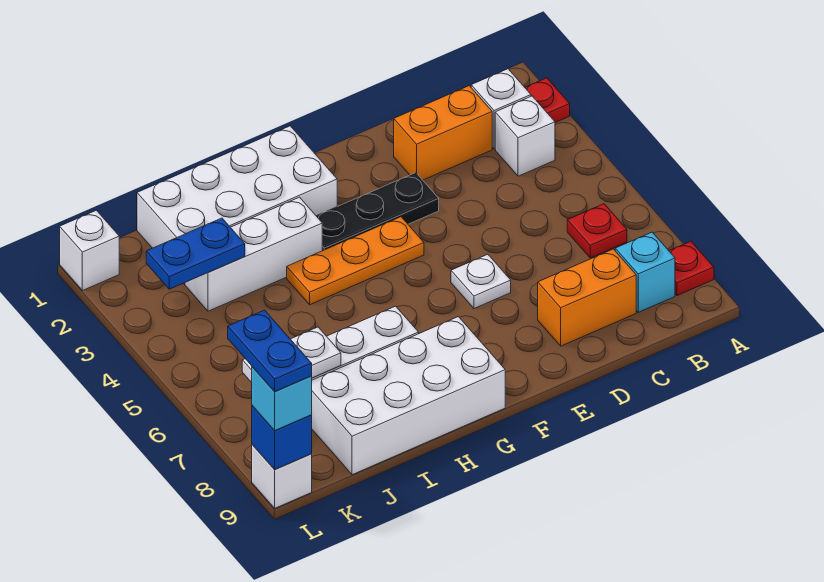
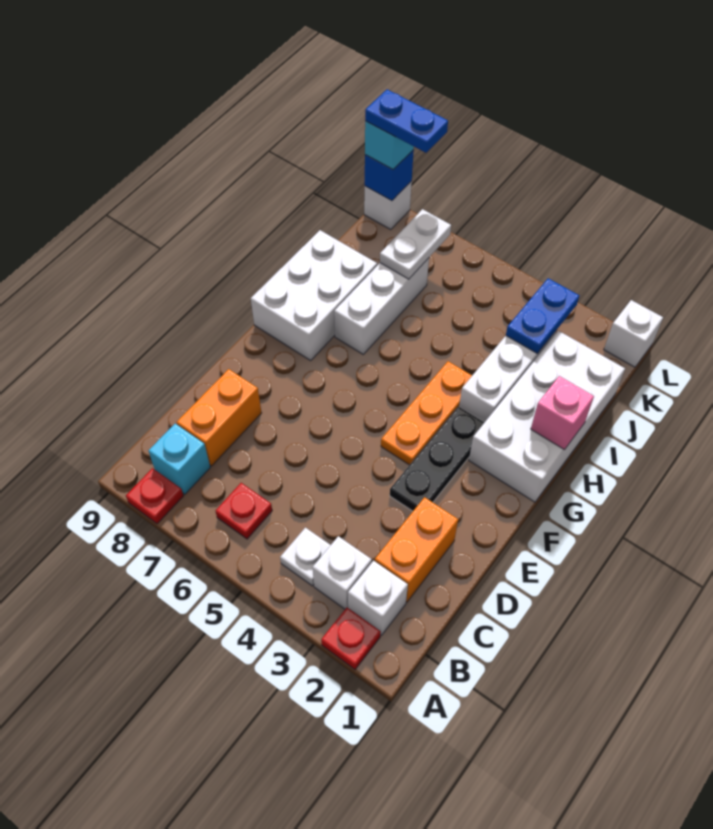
white plate E6 level 1 -> white plate B4 level 1
white brick G8:J9 level 1 -> white brick G8:I9 level 1
none -> pink brick H1 level 2

